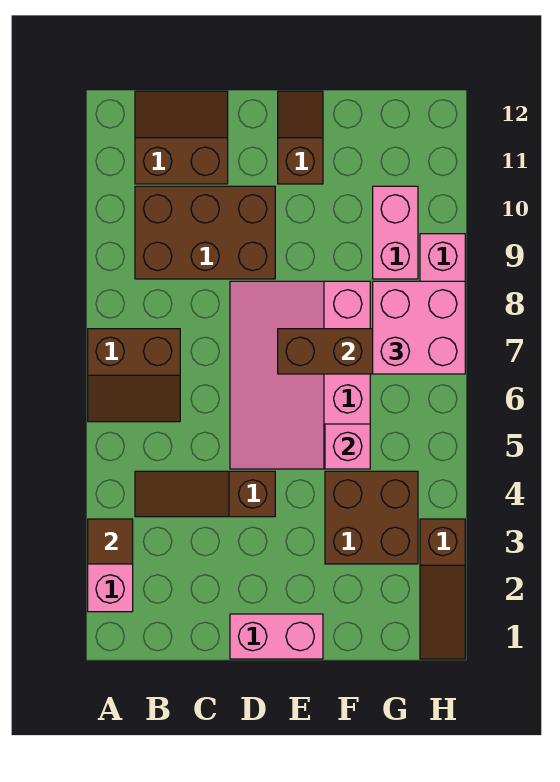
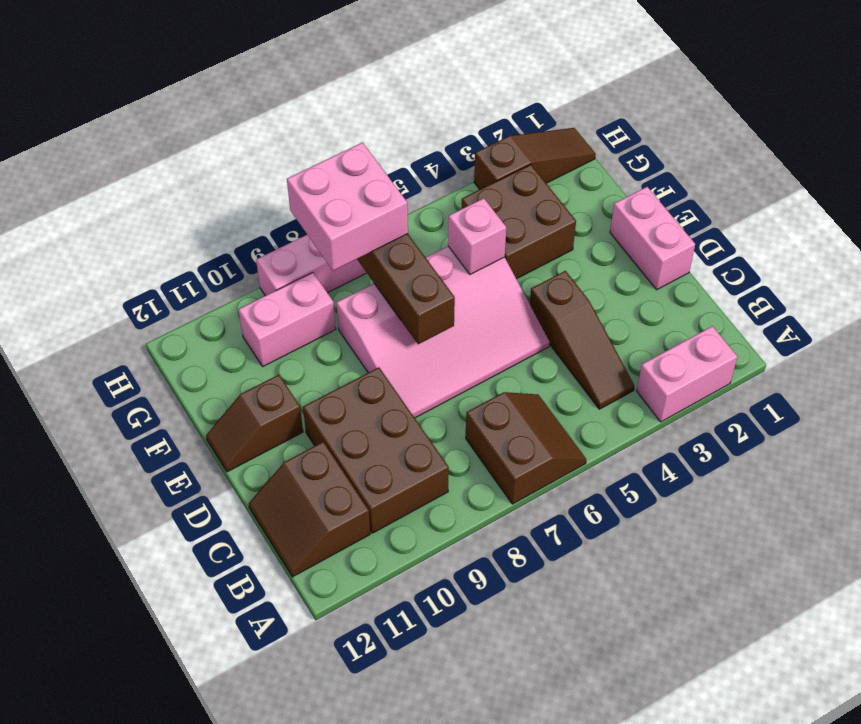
brown tile A3 level 2 -> none

